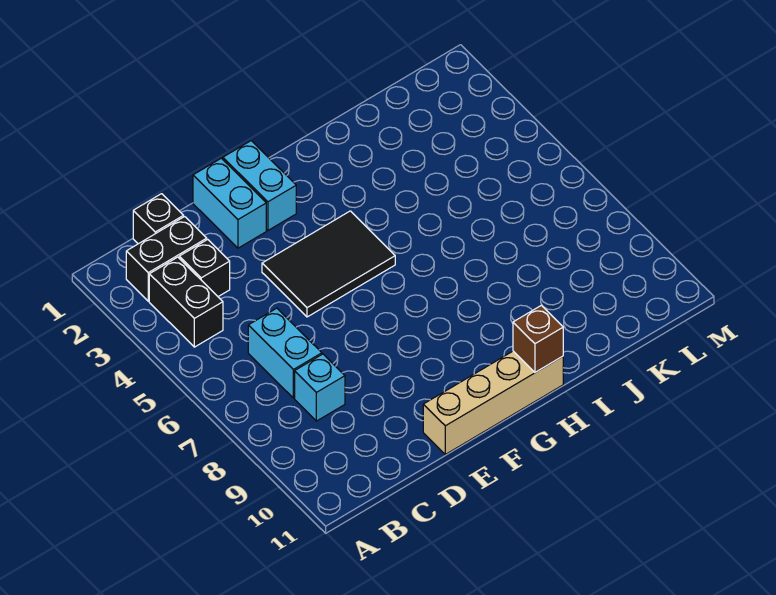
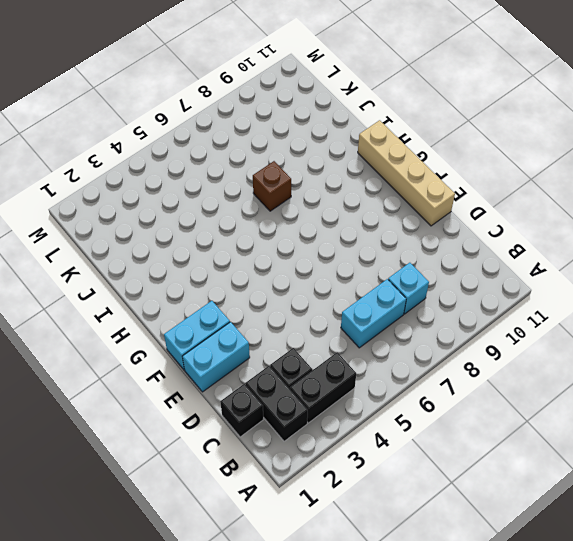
black tile E4:G5 level 1 -> none
brown brick H11 level 2 -> brown brick I7 level 1

